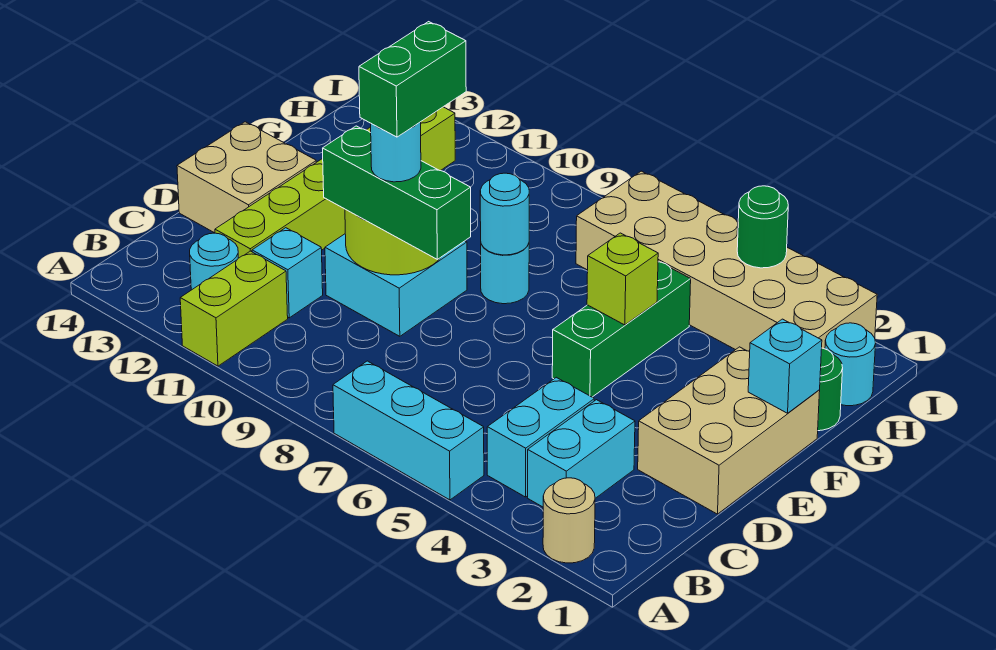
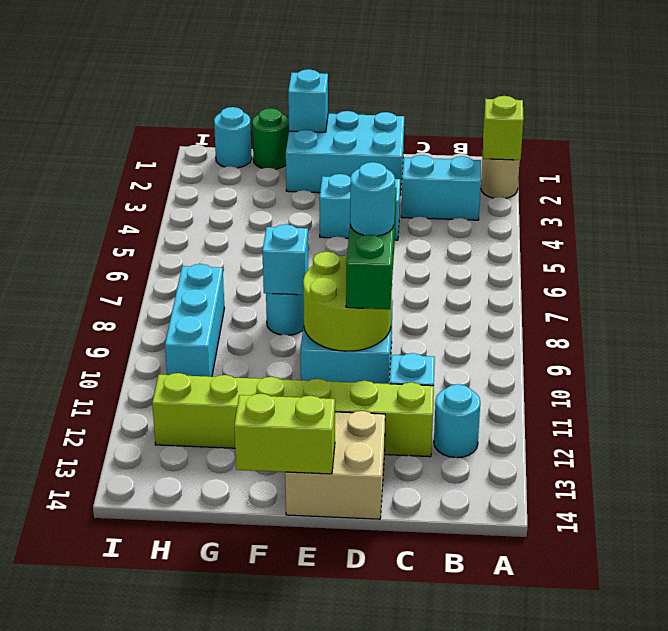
cyan brick A5:A7 level 1 -> cyan brick H8:H10 level 1
lime brick A11:B11 level 1 -> lime brick E14:F14 level 2
cyan brick B4:C4 level 1 -> cyan brick D4:E4 level 1
tan brick D1:F2 level 1 -> cyan brick D1:F2 level 1
green brick D9:E9 level 5 -> none
green brick E5:G5 level 1 -> none
lime brick F5 level 2 -> lime brick A2 level 2
cyan round brick F8 level 2 -> cyan brick F8 level 2
tan brick H2:I7 level 1 -> none
green round brick I4 level 2 -> none

